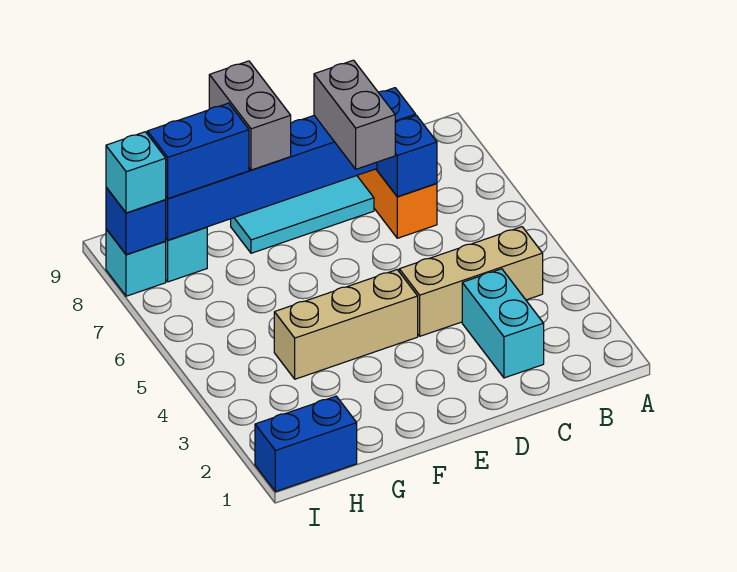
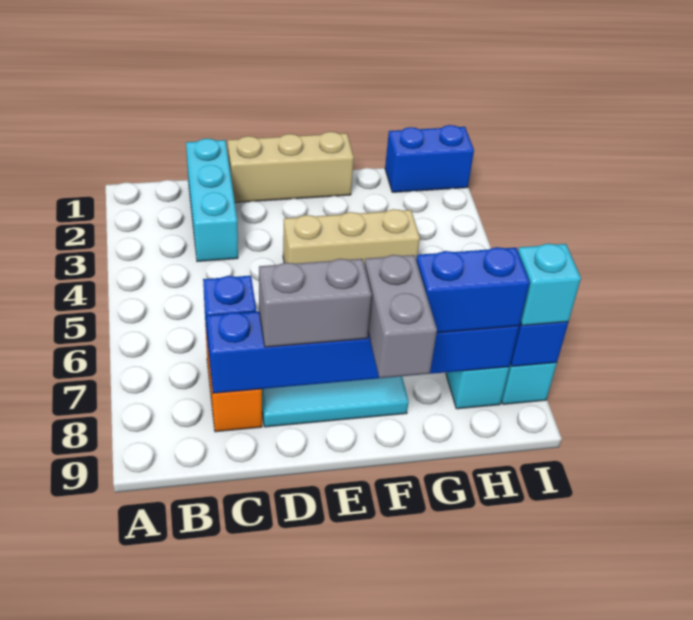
tan brick B4:D4 level 1 -> tan brick D1:F1 level 1
cyan brick C2:C3 level 1 -> cyan brick C1:C3 level 1
grey brick D7:D8 level 3 -> grey brick D8:E8 level 3

